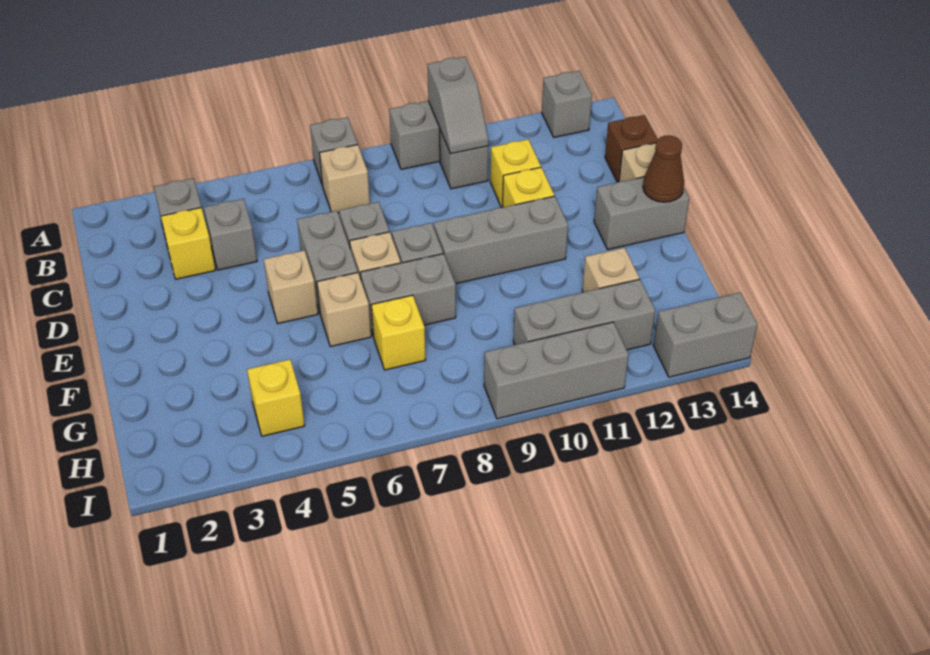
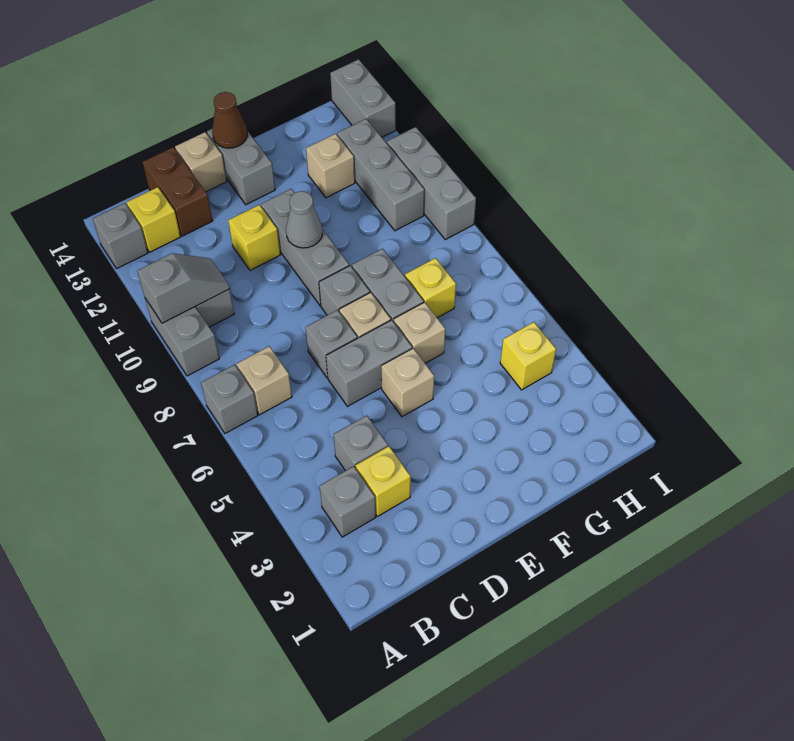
yellow brick C11 level 1 -> yellow brick B13 level 1
brown brick C14 level 1 -> brown brick C13:C14 level 1
none -> grey cone E10 level 2

